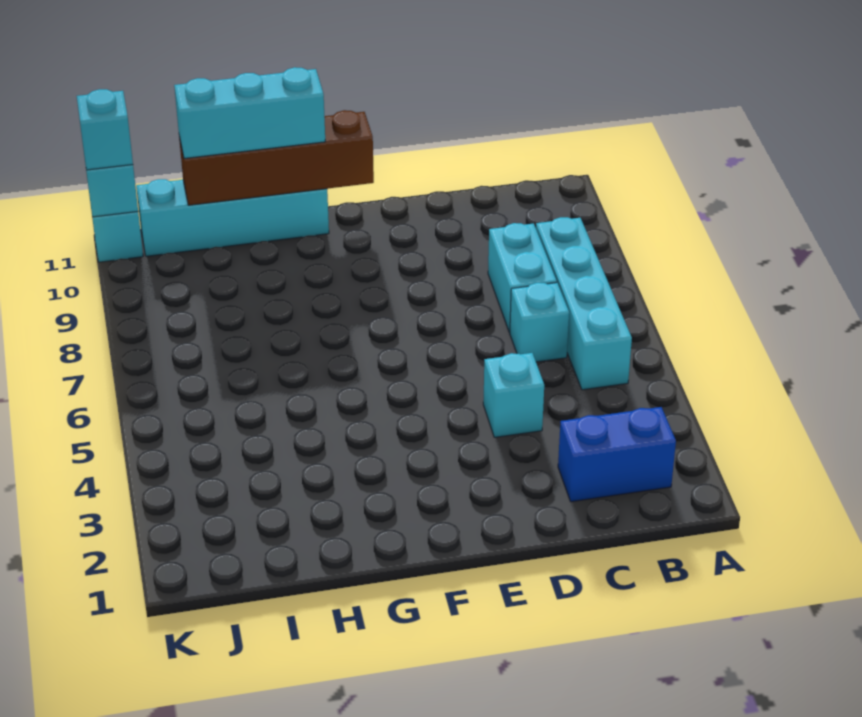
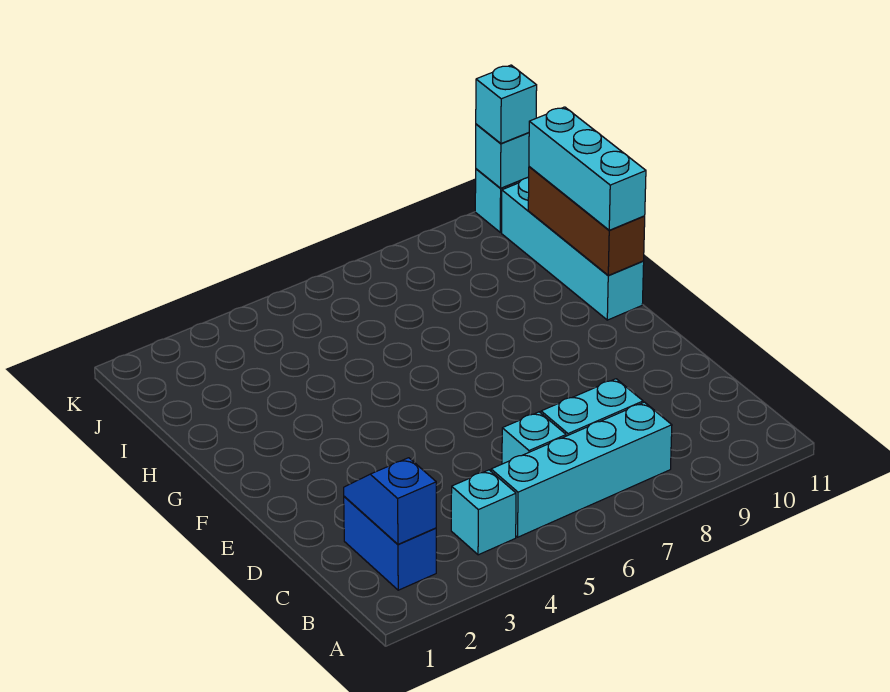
none -> blue slope B2:C2 level 2 top B
cyan brick D4 level 1 -> cyan brick B4 level 1
brown brick F11:I11 level 2 -> brown brick G11:I11 level 2

